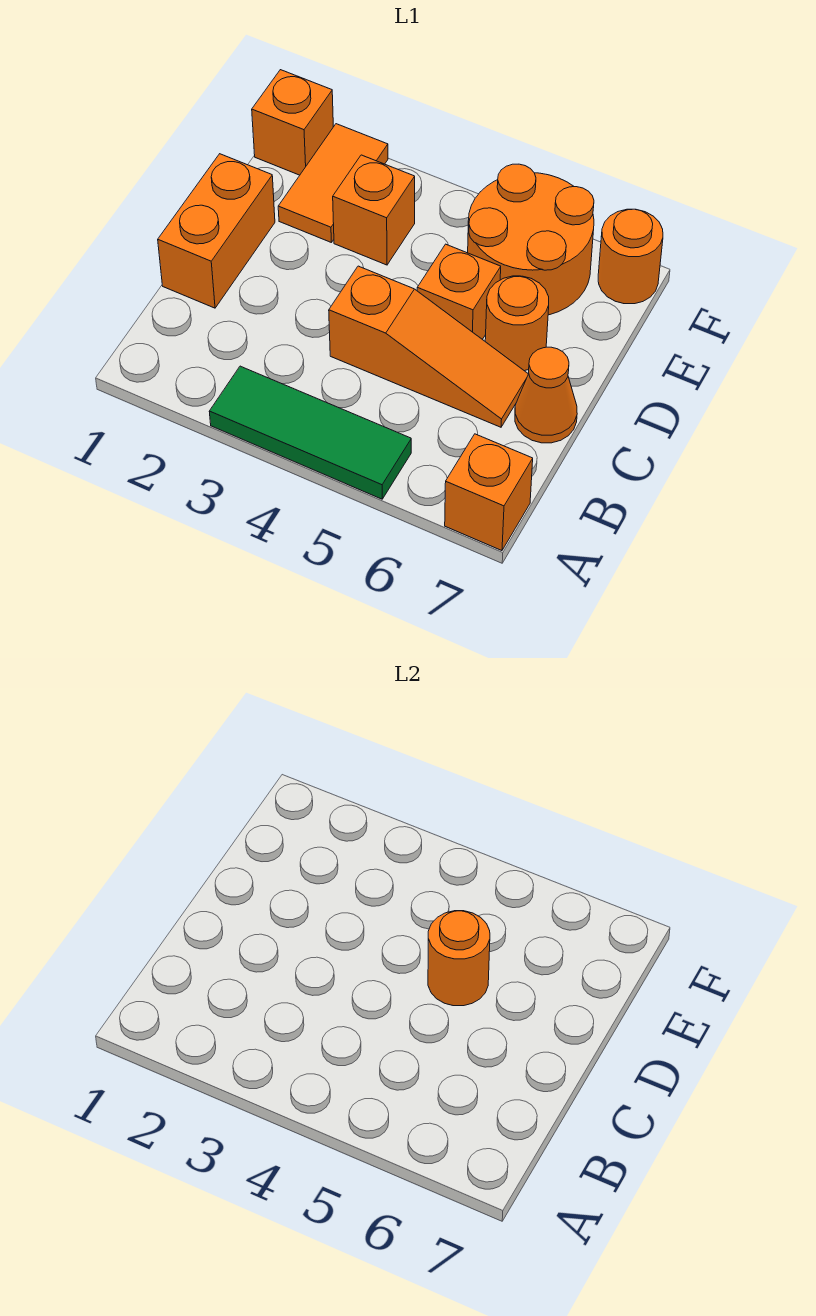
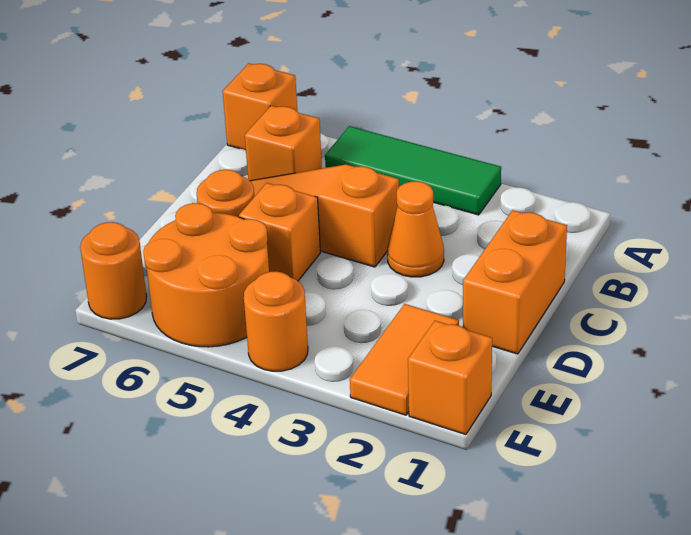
orange cone C7 level 1 -> orange cone C3 level 1
orange round brick D5 level 2 -> orange round brick F4 level 1
orange brick E3 level 1 -> orange brick B6 level 1

